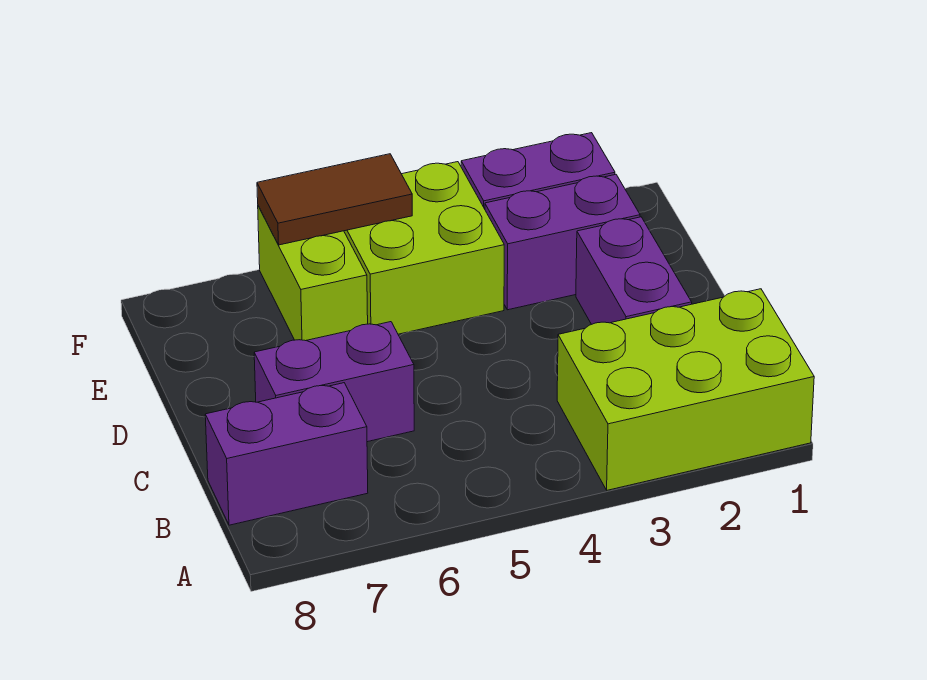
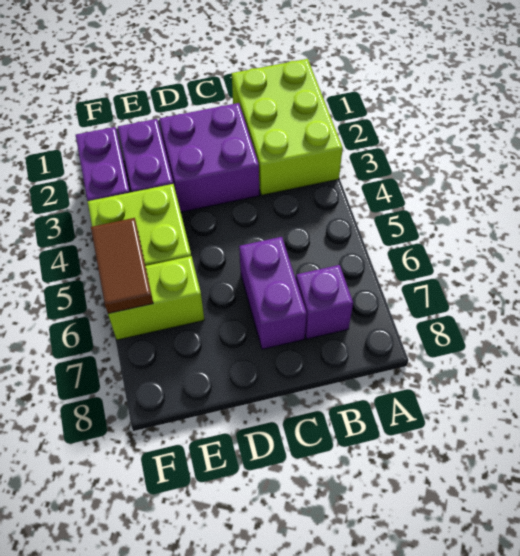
purple brick B7:B8 level 1 -> purple brick B7 level 1
purple brick C2:D2 level 1 -> purple brick C2:D3 level 1

